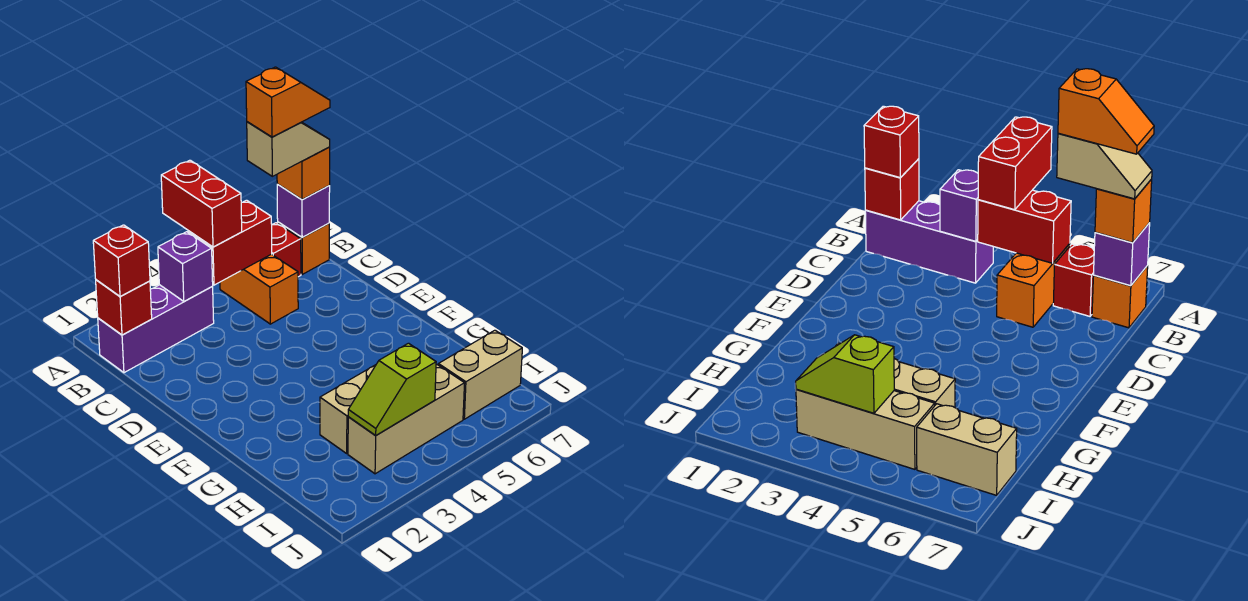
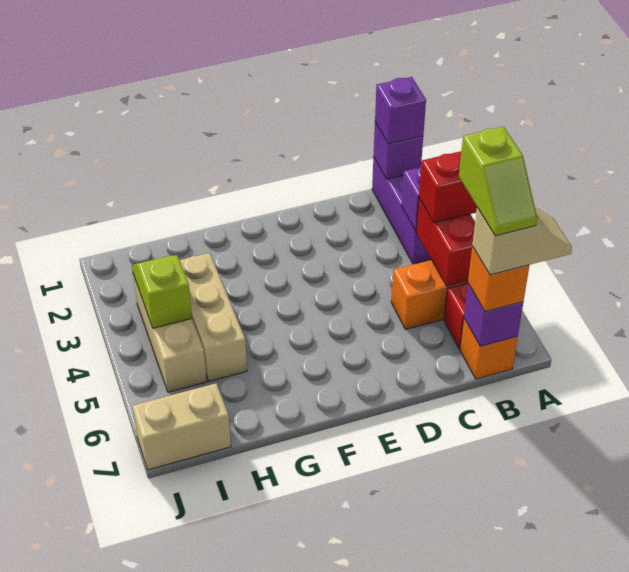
red brick B1 level 2 -> purple brick B1 level 2
red brick B1 level 3 -> purple brick B1 level 3
tan slope B6:B7 level 4 top 6 -> tan slope A7:B7 level 4 top B
orange slope B6:B7 level 5 top 6 -> lime slope B6:B7 level 5 top 6
tan brick I6:I7 level 1 -> tan brick I7:J7 level 1

